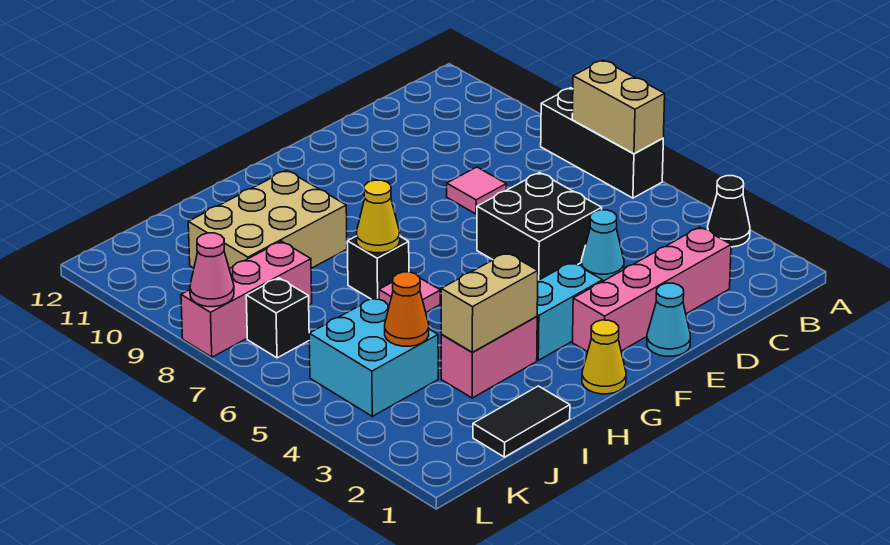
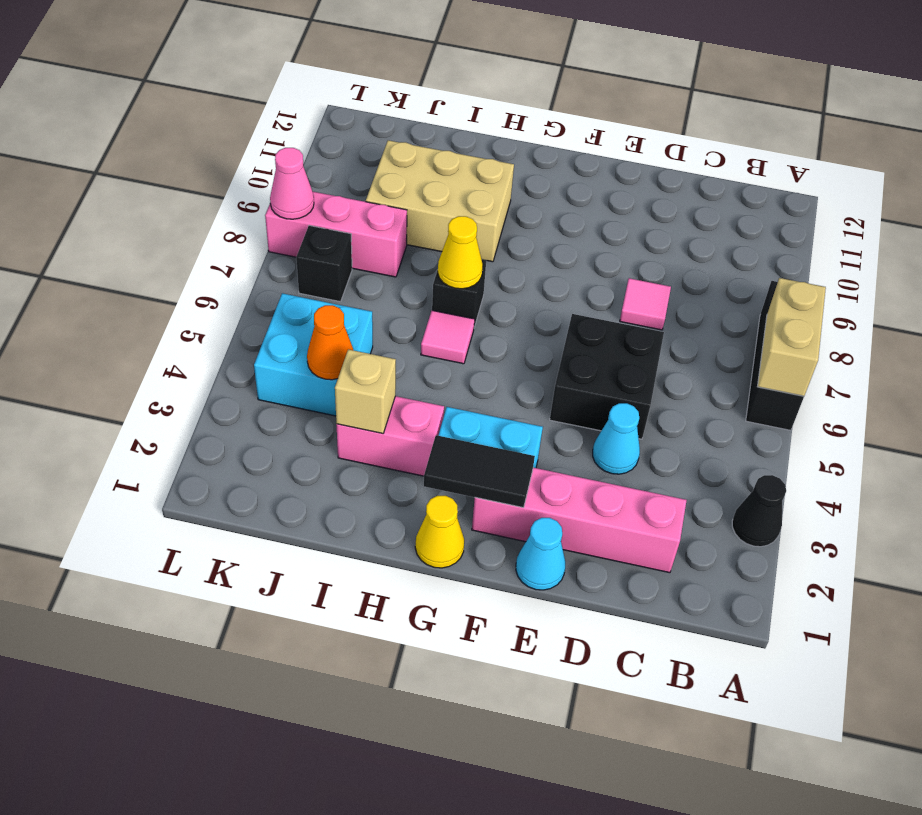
tan brick H3:I3 level 2 -> tan brick I3 level 2
black tile I1:J1 level 1 -> black tile F2:G2 level 2

